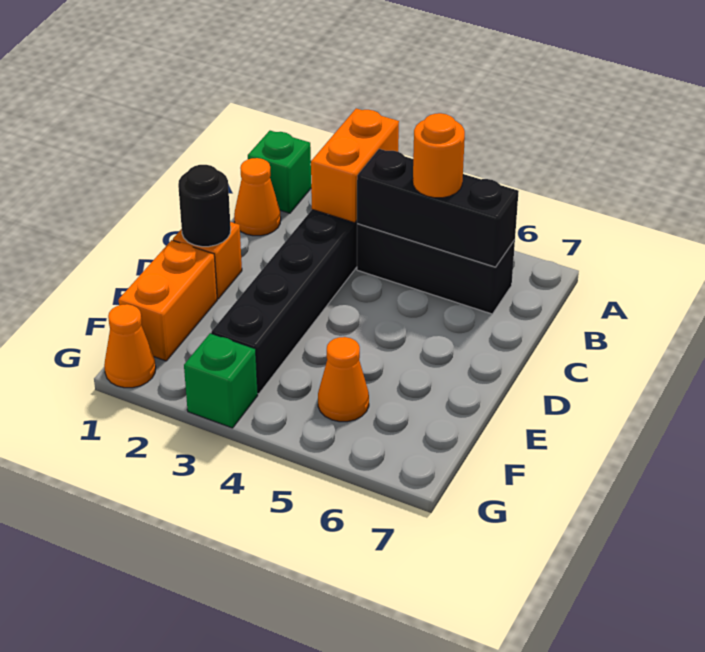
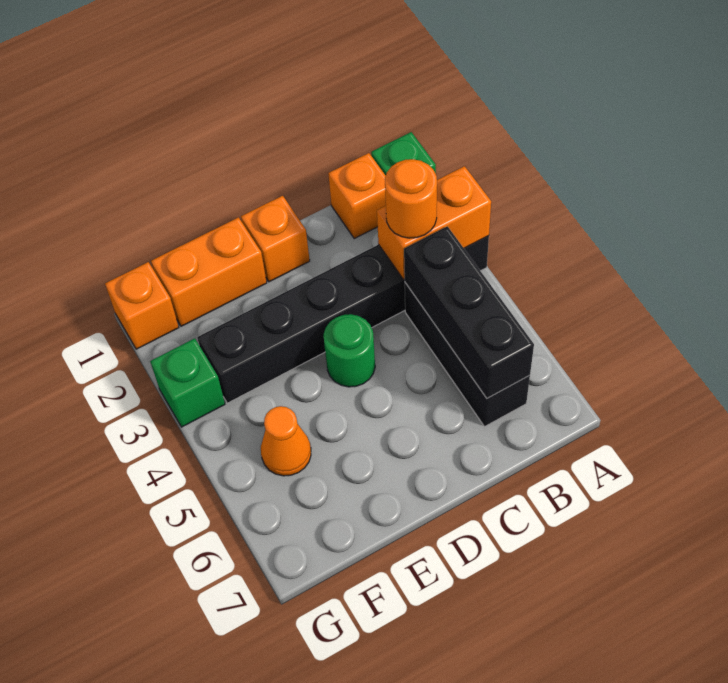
orange cone B1 level 1 -> orange brick B1 level 1
orange round brick B5 level 3 -> orange round brick B3 level 3
black round brick D1 level 2 -> none
none -> green round brick D4 level 1
orange cone G1 level 1 -> orange brick G1 level 1

